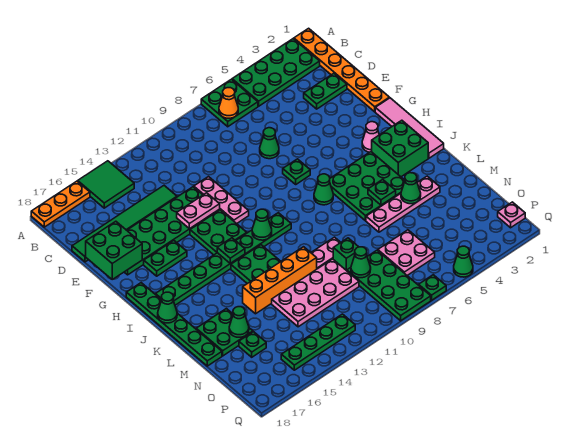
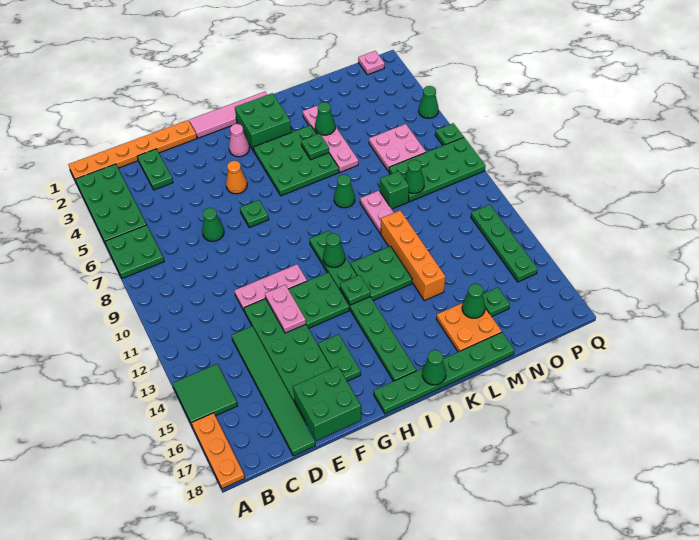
orange cone B7 level 2 -> orange cone G5 level 1
green cone I7 level 1 -> green cone K8 level 1
green plate L16:M17 level 1 -> orange plate L16:M17 level 1
pink plate M10:N13 level 1 -> none

